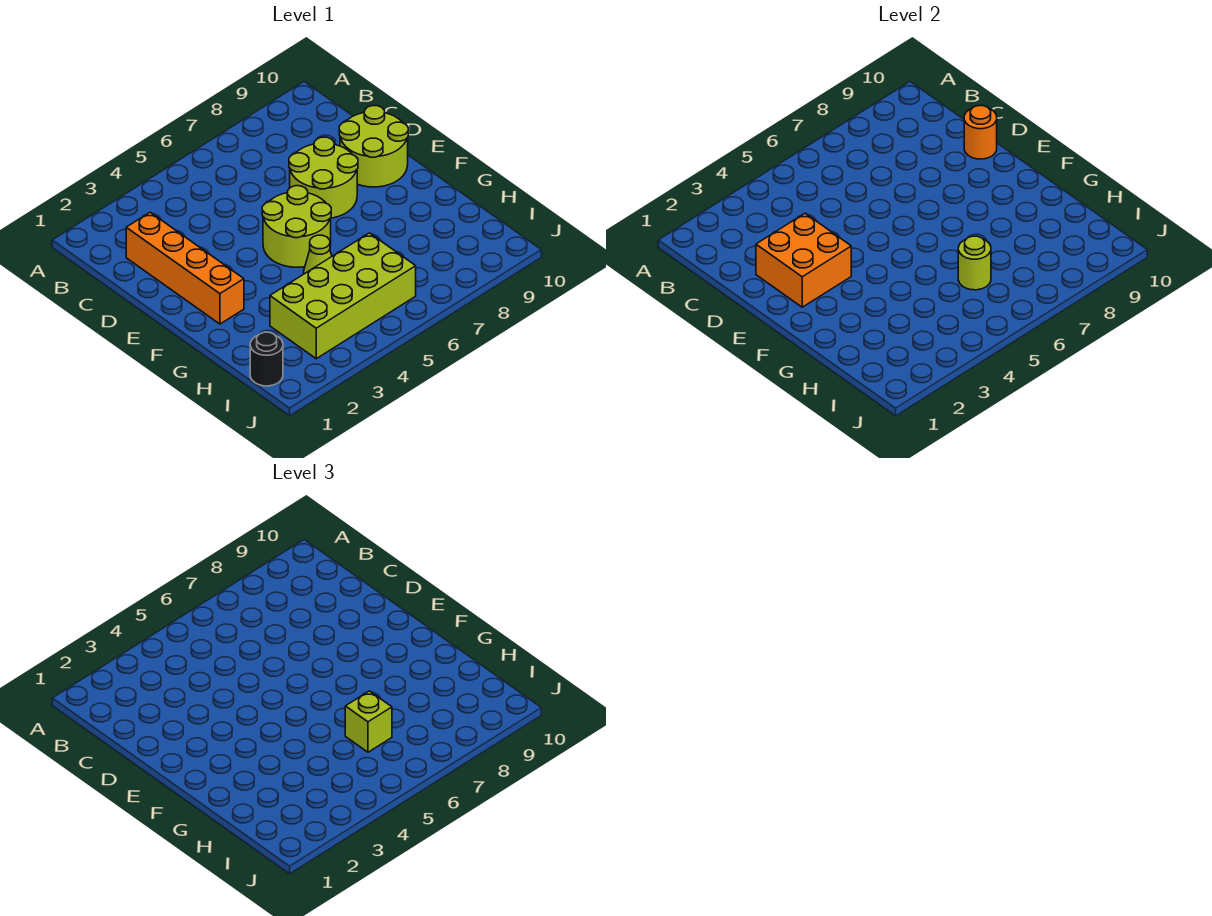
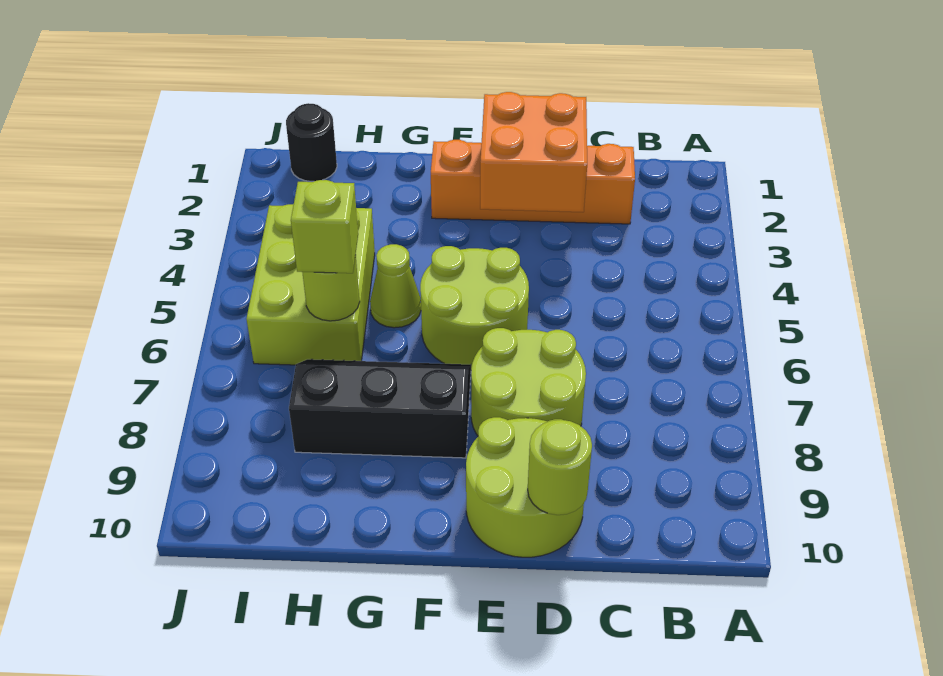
orange round brick D10 level 2 -> lime round brick D10 level 2
none -> black slope F7:H8 level 1 top 8
lime brick H3:I6 level 1 -> lime brick H4:I6 level 1

